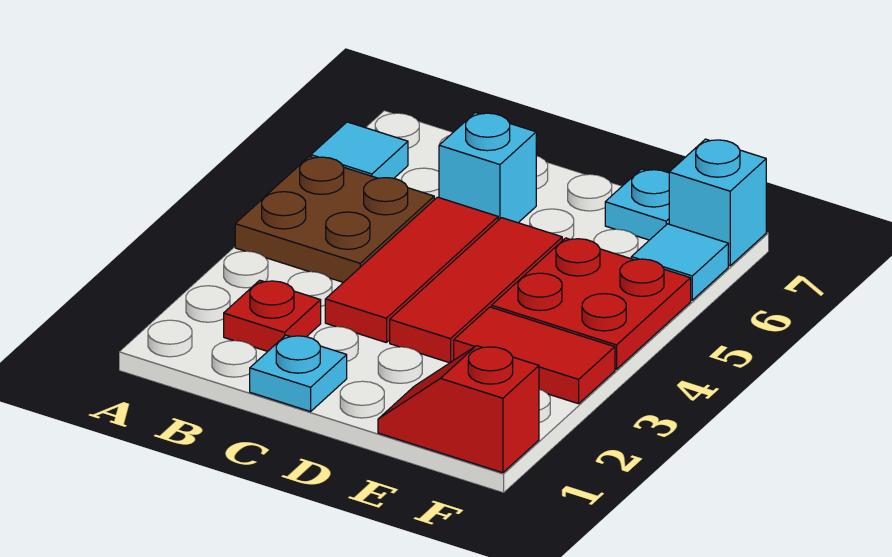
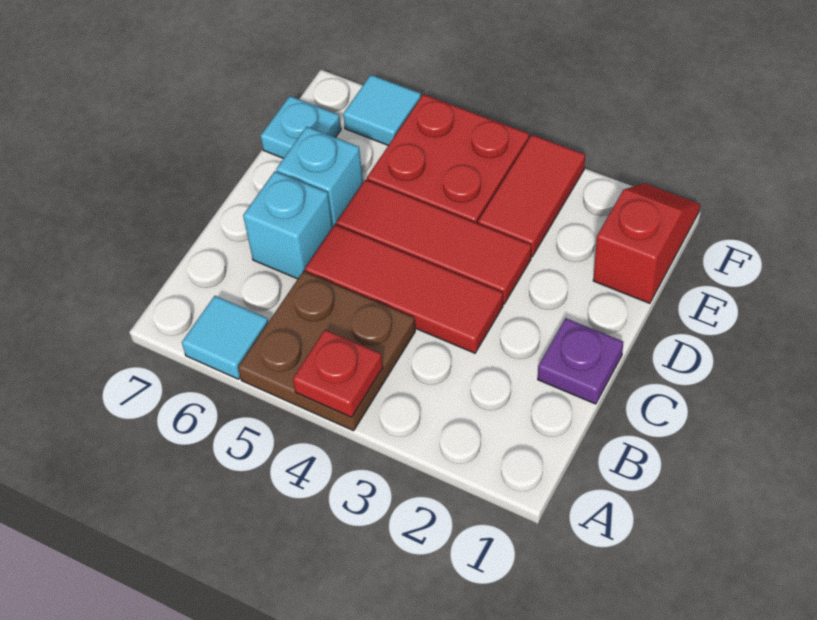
red plate B2 level 1 -> red plate A4 level 2
cyan plate C1 level 1 -> purple plate C1 level 1
red slope E1:F1 level 1 top F -> red slope E1:F1 level 1 top E
cyan brick F7 level 1 -> cyan brick D6 level 1

